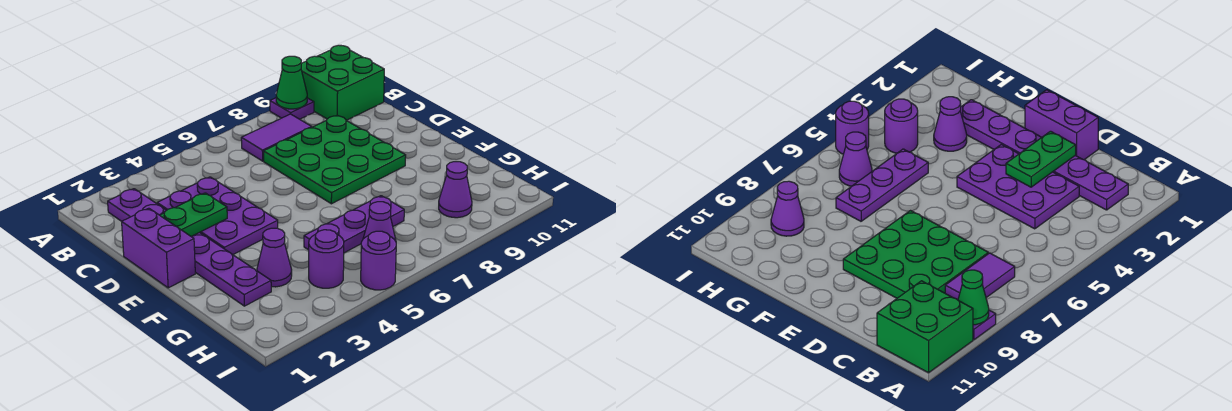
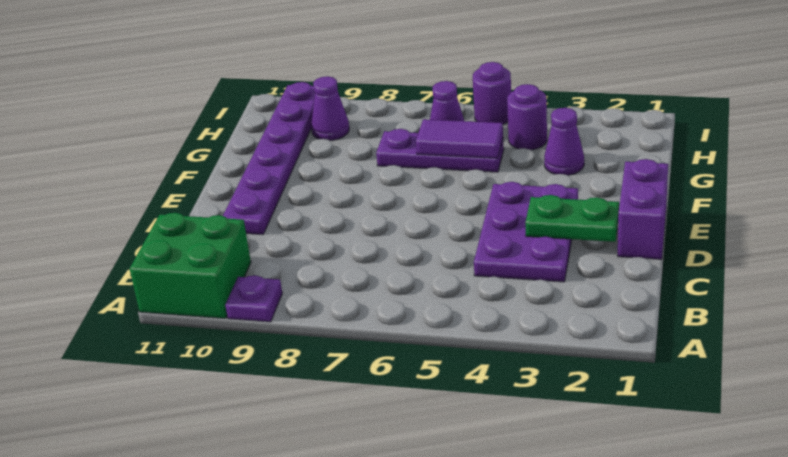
green cone A9 level 2 -> none
purple plate B2:G2 level 1 -> purple plate D10:I10 level 1
purple tile B7:B8 level 1 -> purple tile G5:G6 level 2
green plate C7:E9 level 1 -> none

